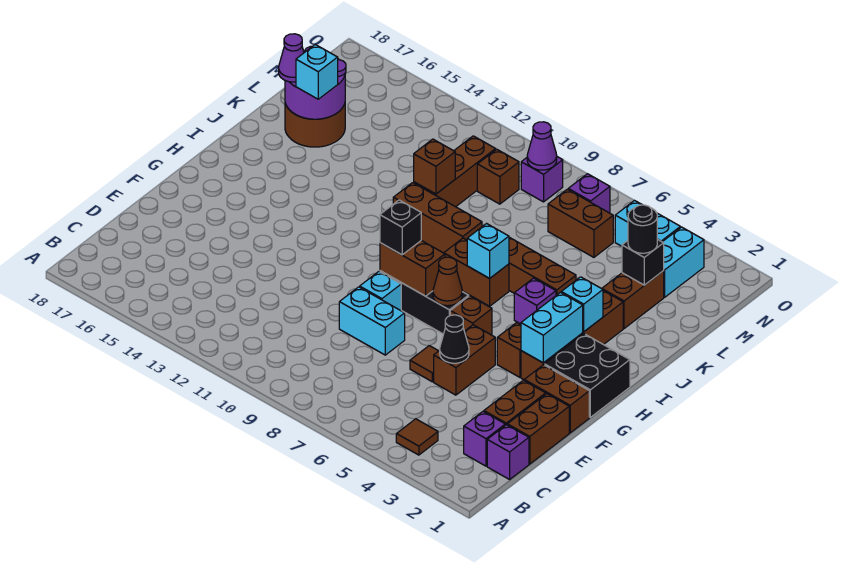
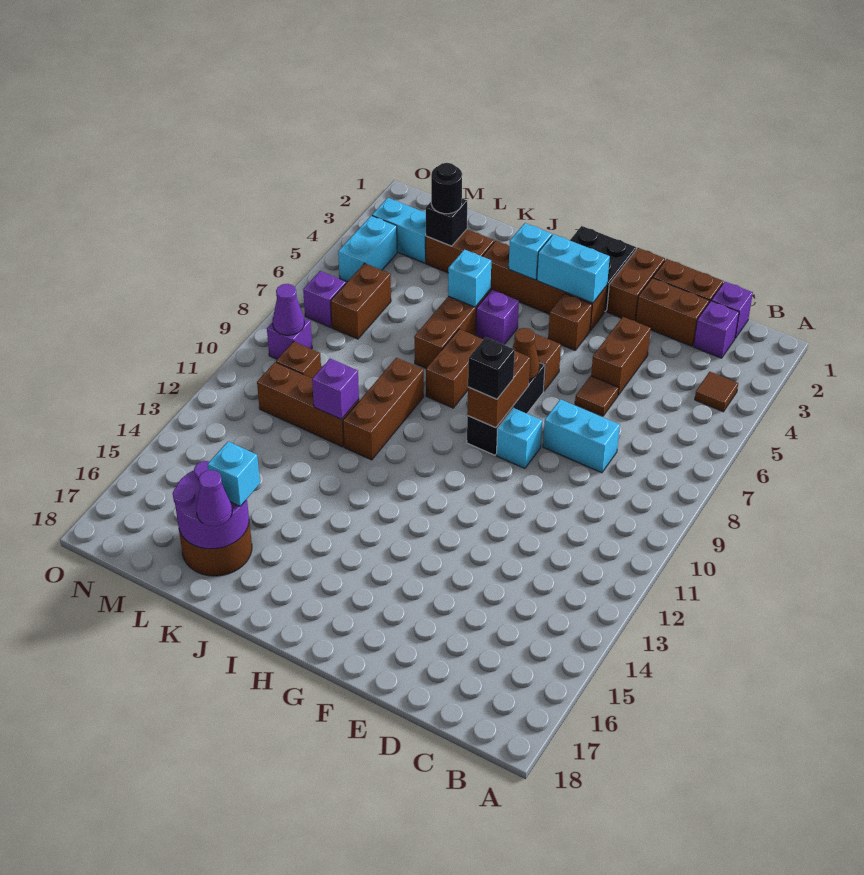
brown brick E5:F5 level 1 -> brown brick E4:E5 level 1
black cone E5 level 2 -> none
cyan brick E8:E9 level 1 -> cyan brick D8:E8 level 1
cyan brick I7 level 2 -> cyan brick J5 level 2
brown brick K11 level 2 -> purple brick K11 level 2

